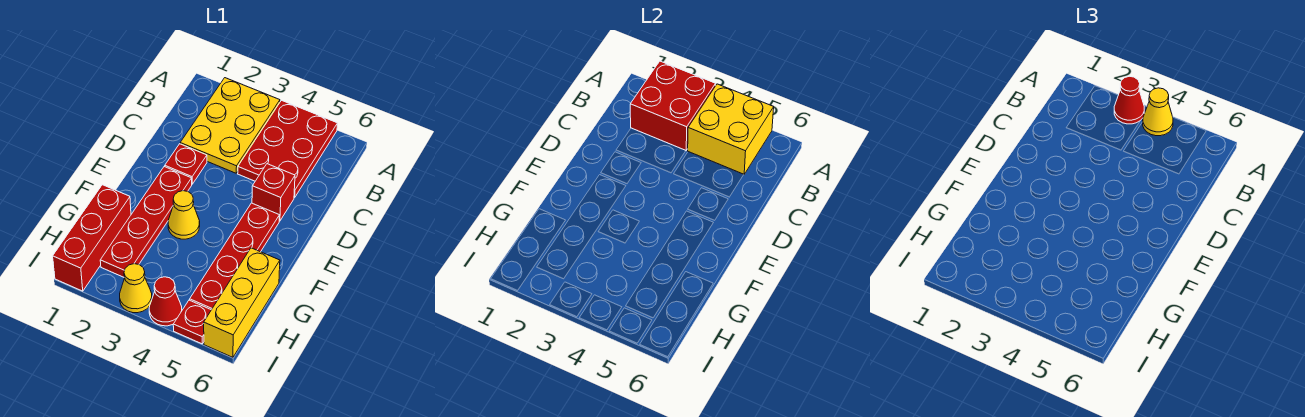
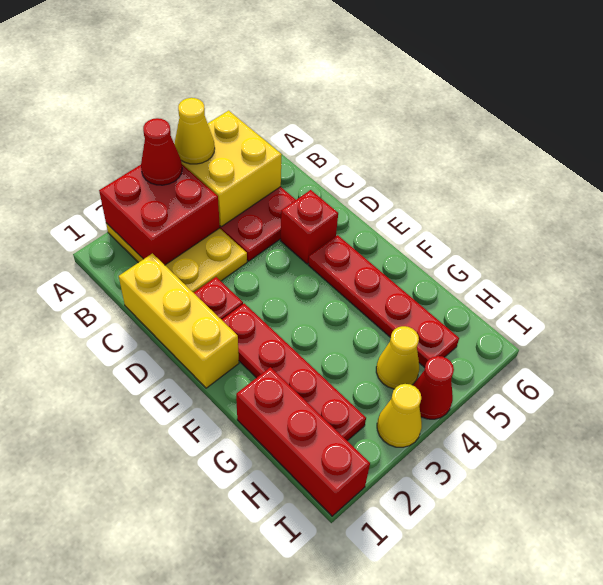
yellow cone F3 level 1 -> yellow cone H4 level 1
yellow brick G6:I6 level 1 -> yellow brick C1:E1 level 1
red plate I5 level 1 -> none

